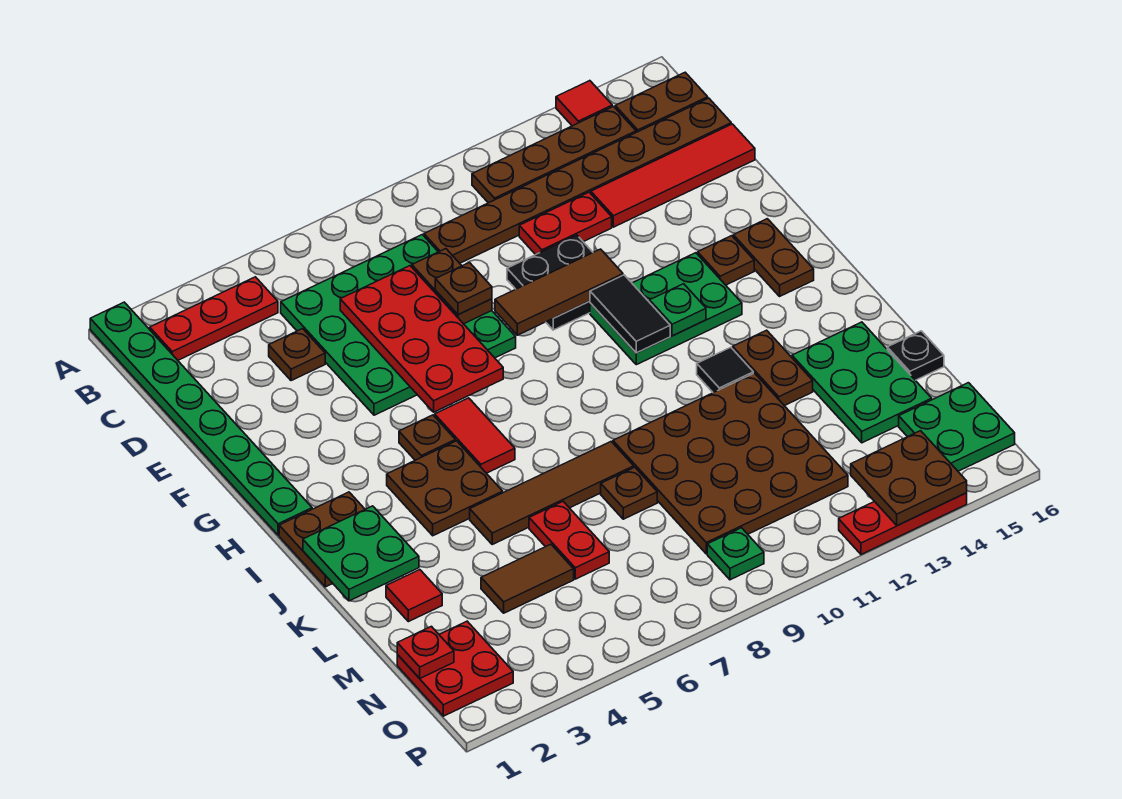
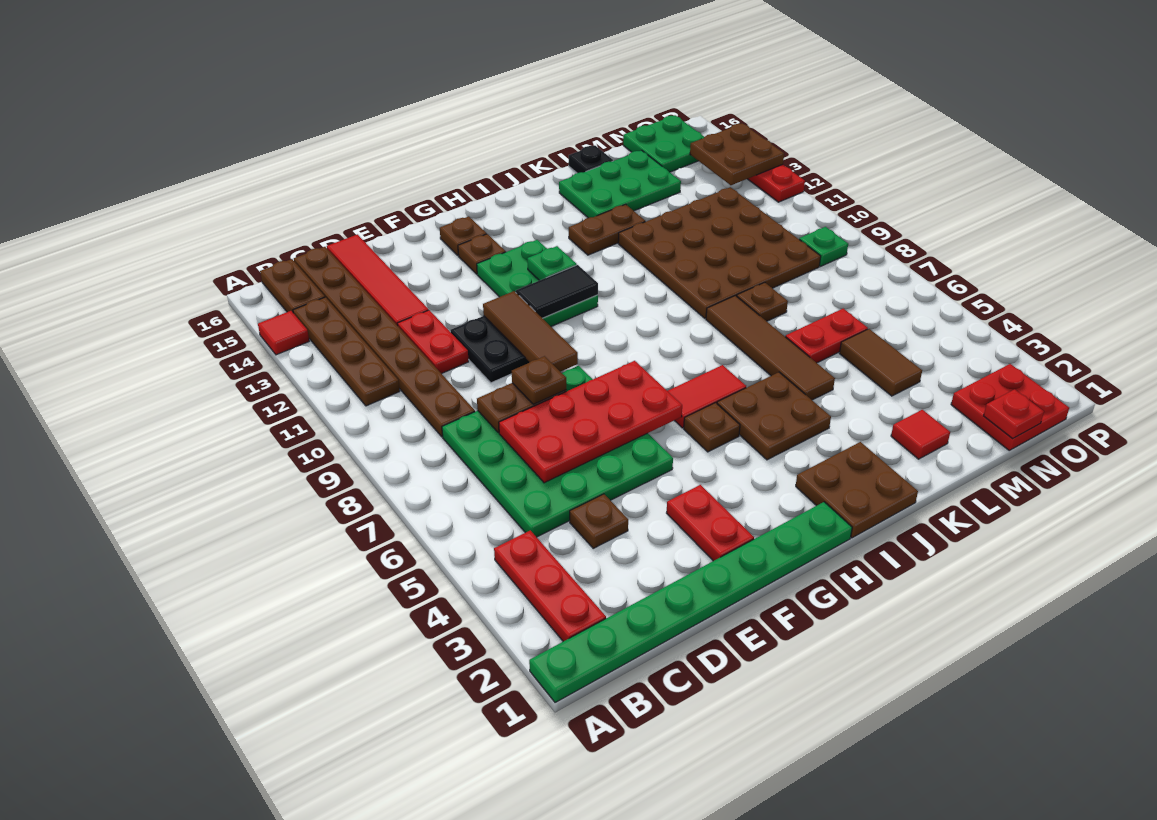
none -> red plate F2:F3 level 1
brown plate G15:H15 level 1 -> brown plate G15 level 1
green plate J1:K2 level 2 -> none
black tile J12 level 1 -> none

